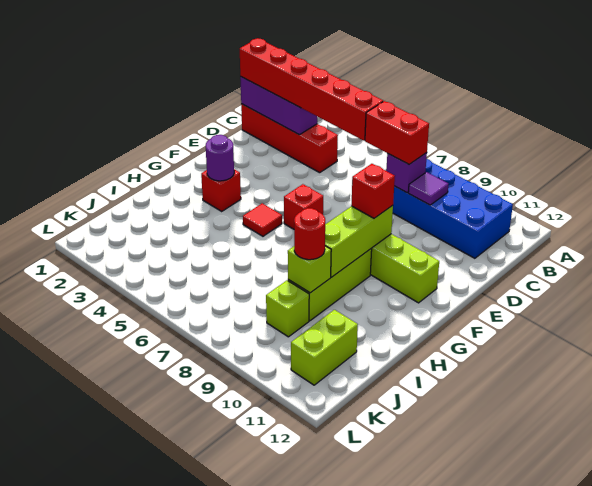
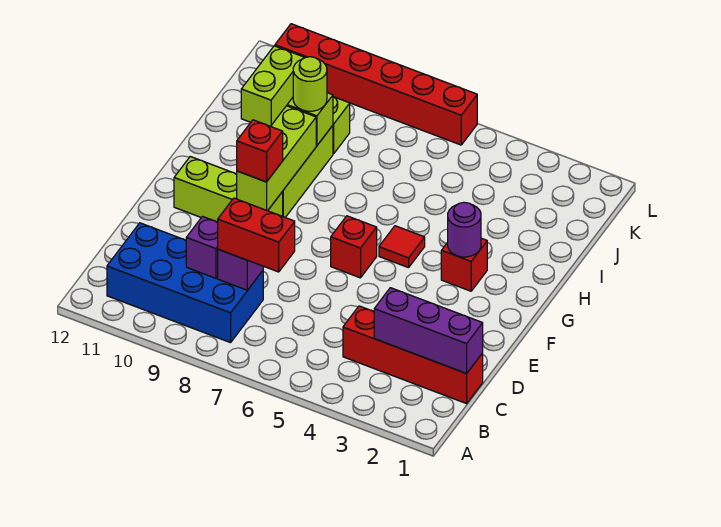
red brick C1:C6 level 3 -> red brick L6:L11 level 1
purple tile C9 level 2 -> purple brick C9 level 2
red round brick I9 level 3 -> lime round brick I9 level 3

